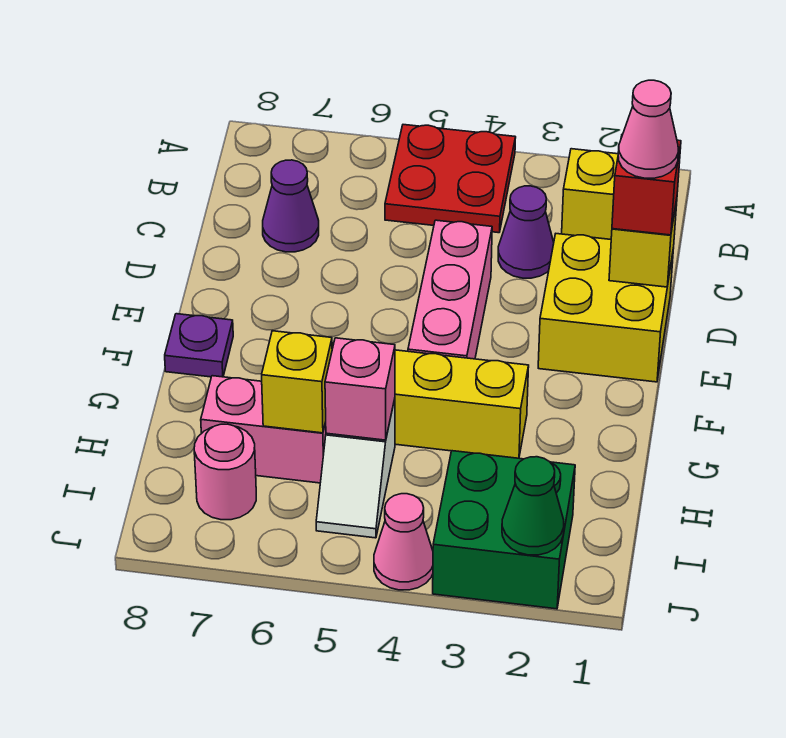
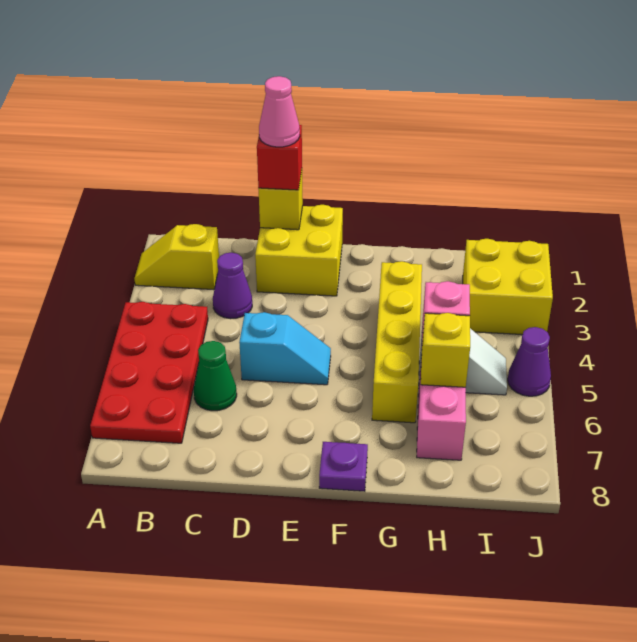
red plate A4:B5 level 1 -> red plate A4:B7 level 1
purple cone C7 level 1 -> purple cone J5 level 1
pink brick D4:F4 level 1 -> none
none -> cyan slope D5:E5 level 1 top D
green brick I2:J3 level 1 -> yellow brick I2:J3 level 1
pink round brick I7 level 1 -> none
green cone J2 level 2 -> green cone C6 level 1
pink cone J4 level 1 -> none

